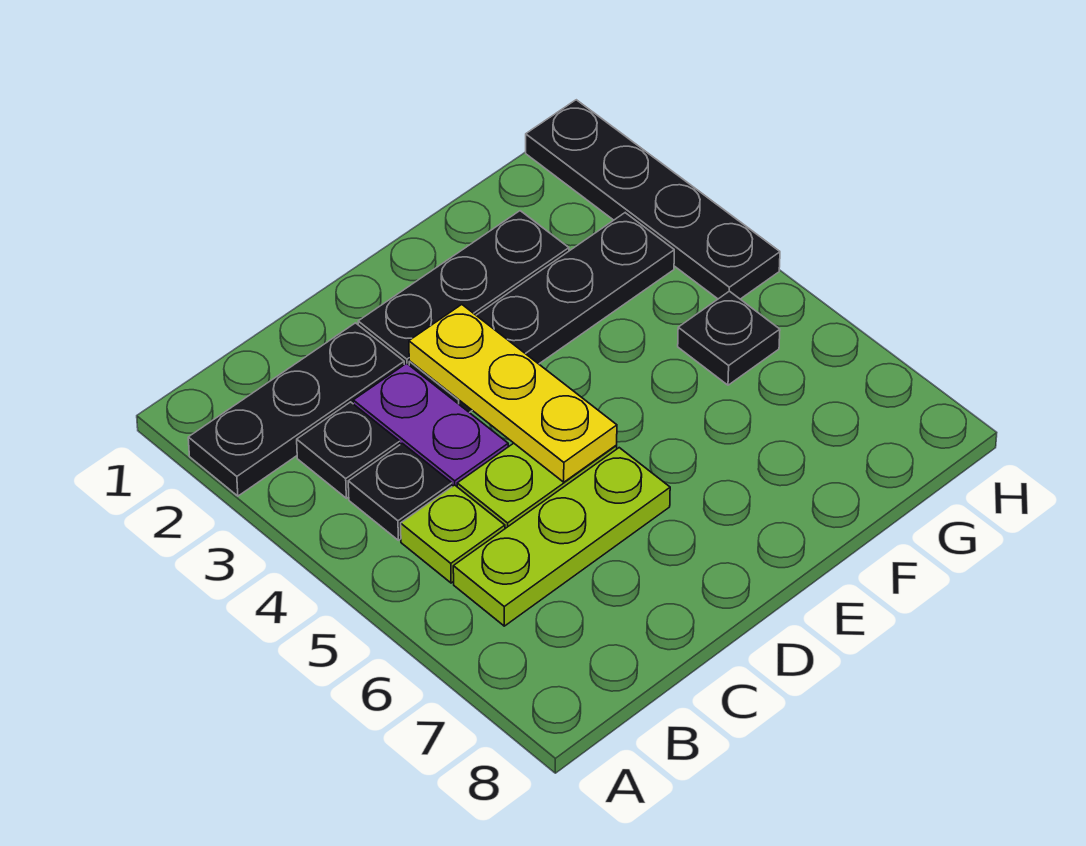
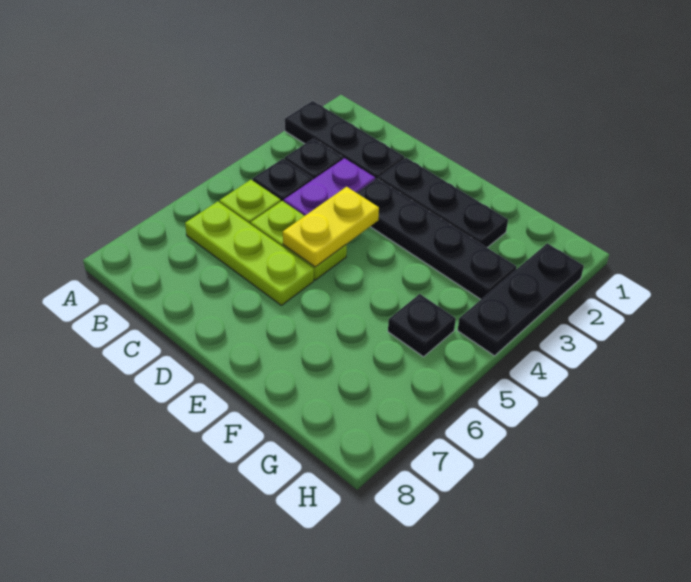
yellow plate D3:D5 level 2 -> yellow plate D4:D5 level 2
black plate H1:H4 level 1 -> black plate H2:H4 level 1

